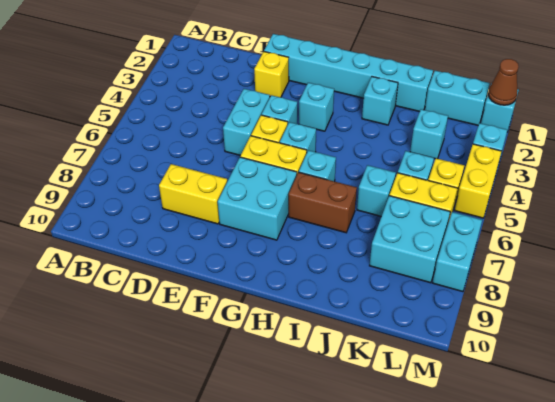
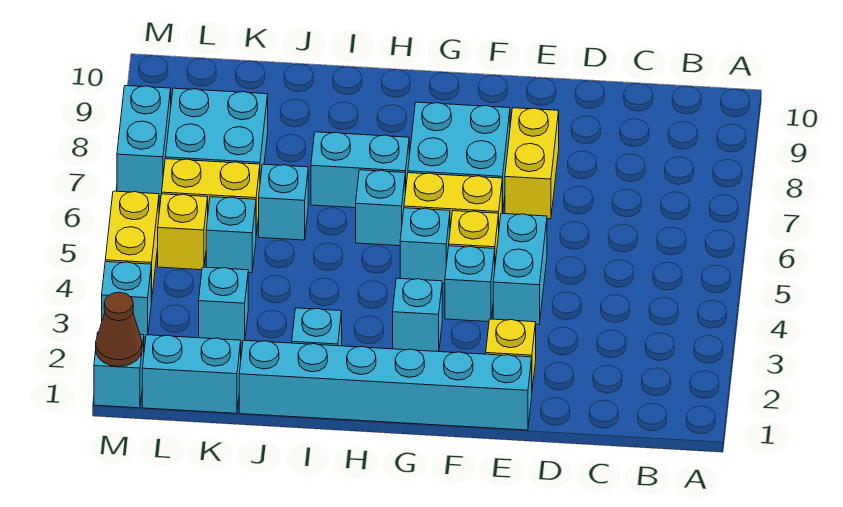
yellow brick D8:E8 level 1 -> yellow brick E7:E8 level 1
brown brick H7:I7 level 1 -> cyan brick H7:I7 level 1

